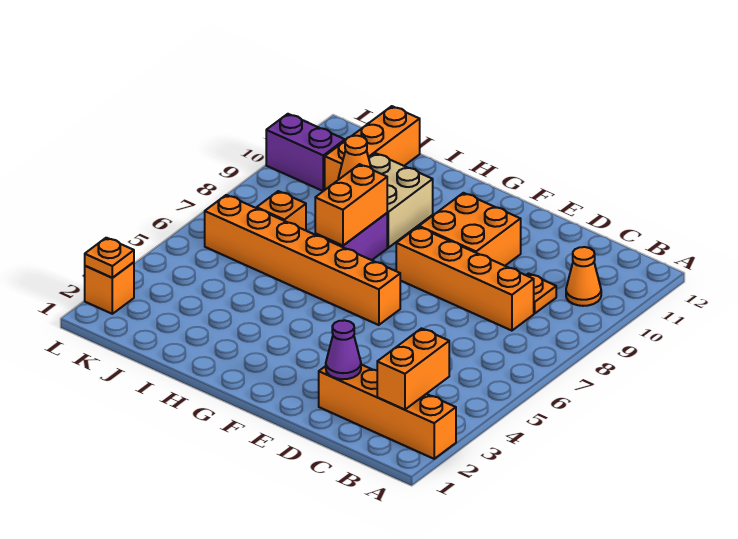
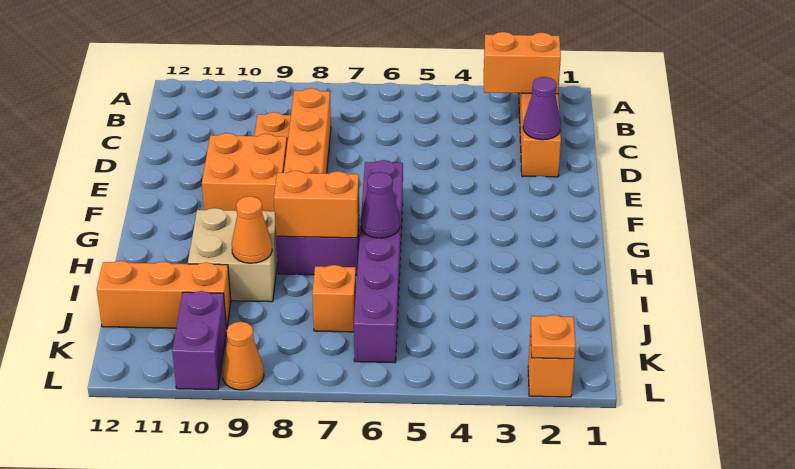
orange cone B10 level 1 -> orange cone L9 level 1
orange brick F6:K6 level 1 -> purple brick F6:K6 level 1
none -> purple cone H6 level 2

